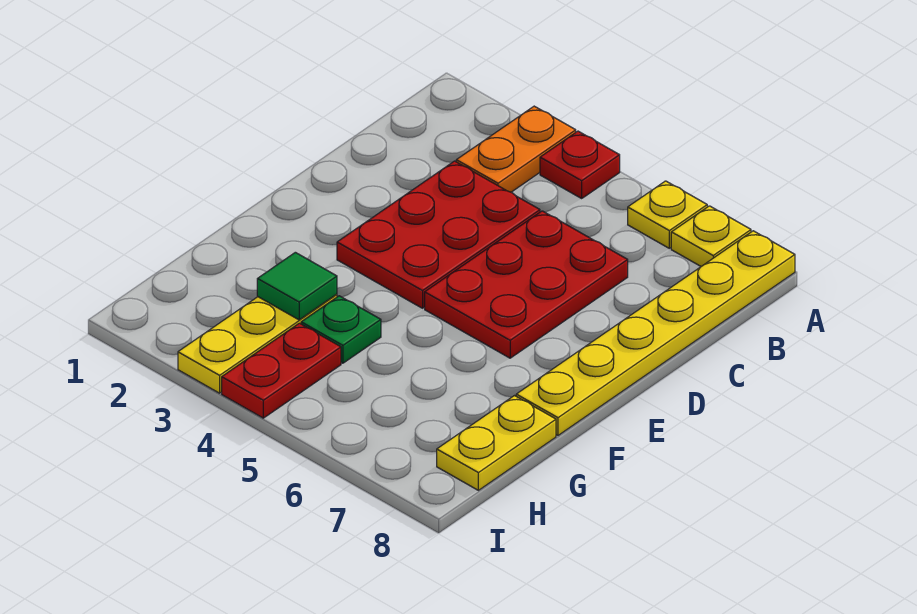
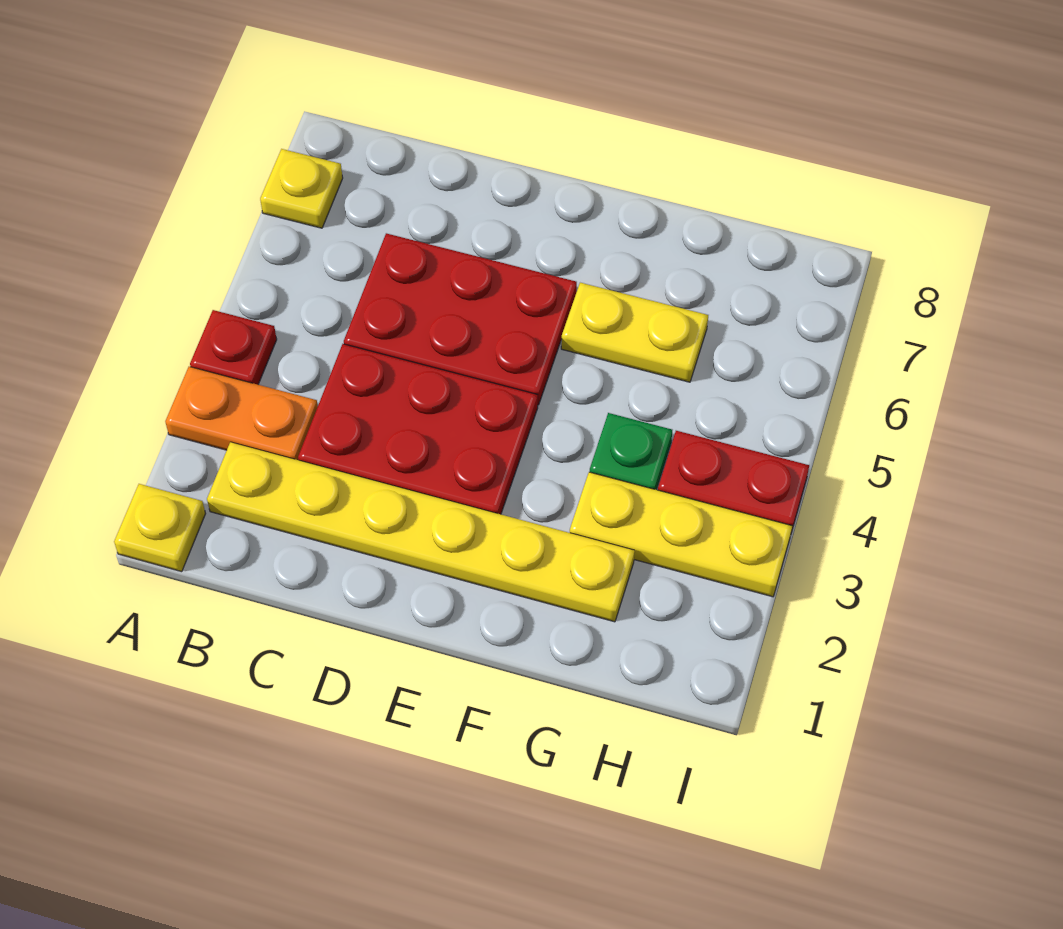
yellow plate A6 level 1 -> yellow plate A1 level 1
yellow plate A8:F8 level 1 -> yellow plate B2:G2 level 1
green tile G3 level 2 -> none
yellow plate G8:H8 level 1 -> yellow plate F6:G6 level 1

